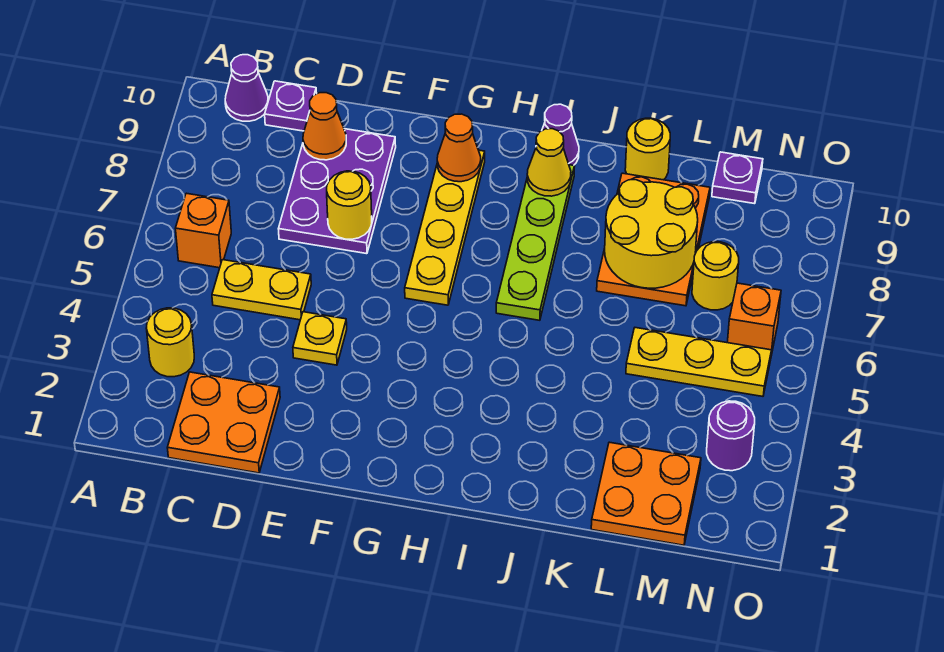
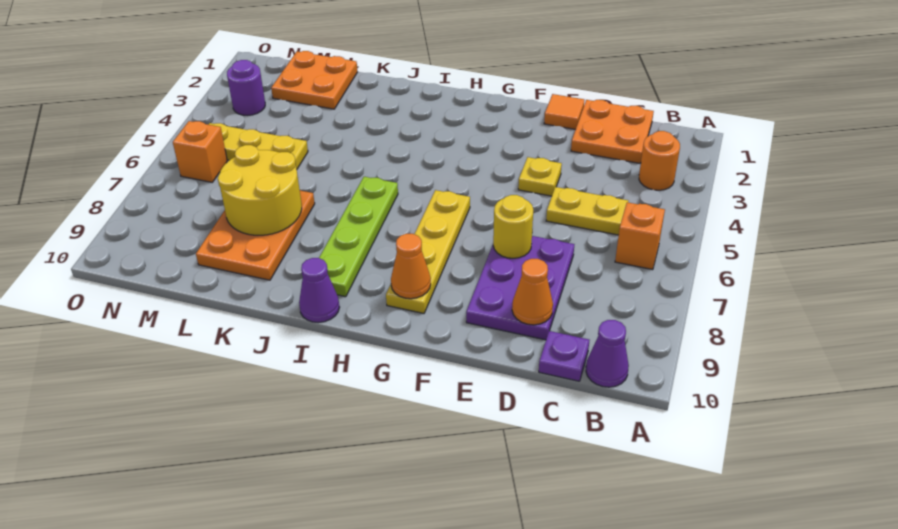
yellow round brick B3 level 1 -> orange round brick B3 level 1
none -> orange tile E1 level 1
yellow cone I9 level 2 -> none
yellow round brick K10 level 1 -> none
yellow round brick M7 level 1 -> none
purple plate M10 level 1 -> none

